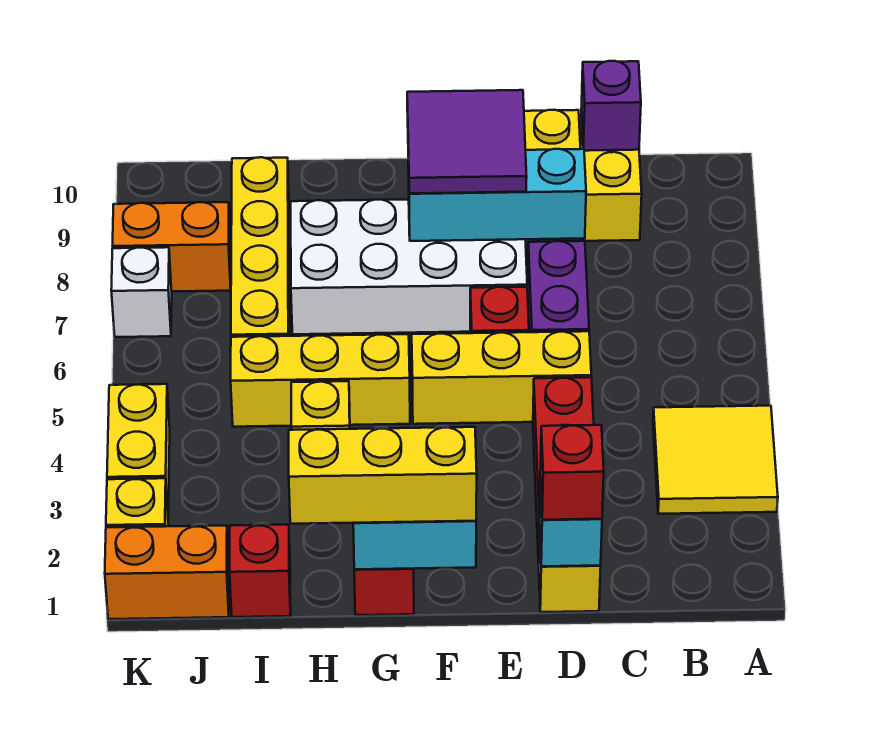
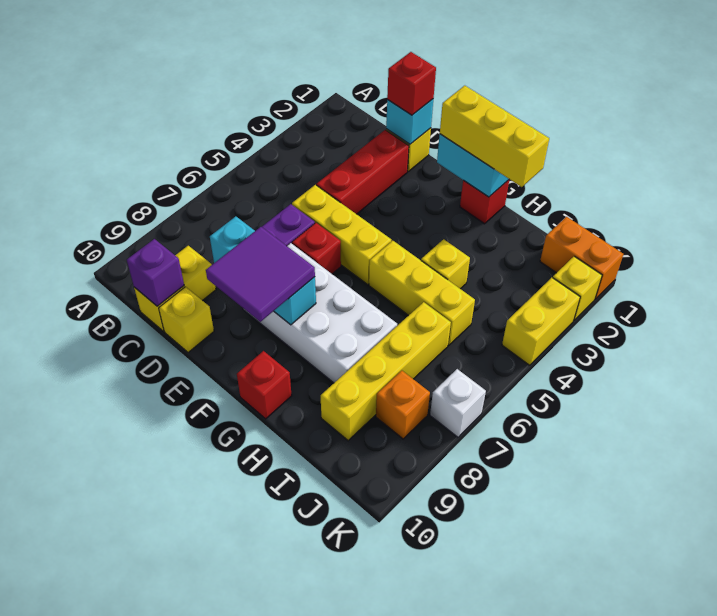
yellow tile A3:B4 level 1 -> none
red brick I1 level 1 -> red brick G10 level 1
orange brick J8:K8 level 1 -> orange brick J8 level 1

